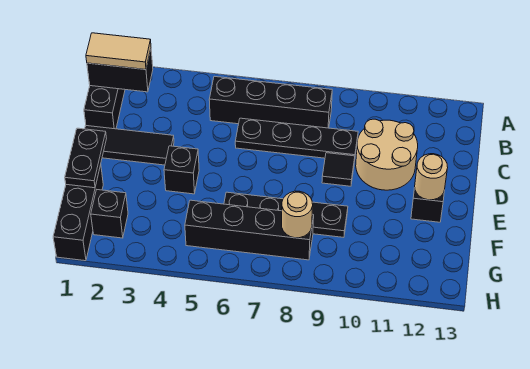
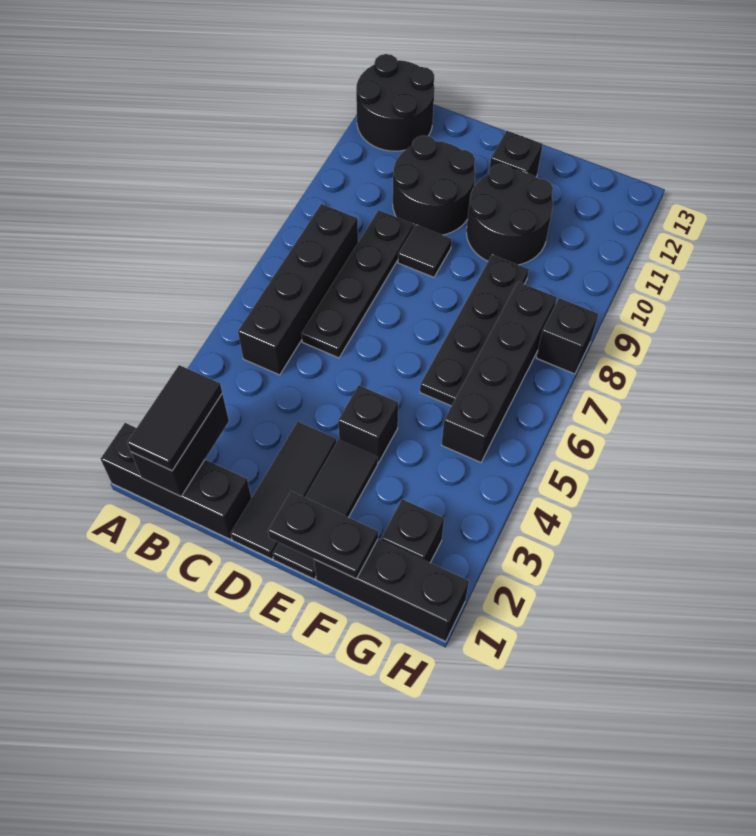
none -> black round brick A12:B13 level 1
tan tile B1:B2 level 3 -> black tile B1:B2 level 3
tan round brick C10:D11 level 1 -> black round brick C10:D11 level 1
none -> black tile E1:E3 level 1
none -> black round brick E10:F11 level 1
tan round brick E12 level 2 -> none
tan round brick G8 level 2 -> none
none -> black brick H8 level 1

